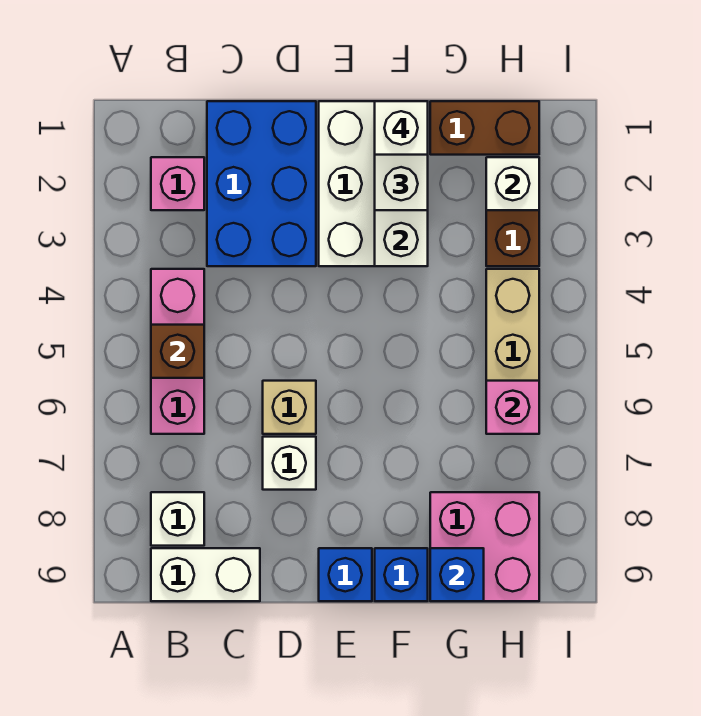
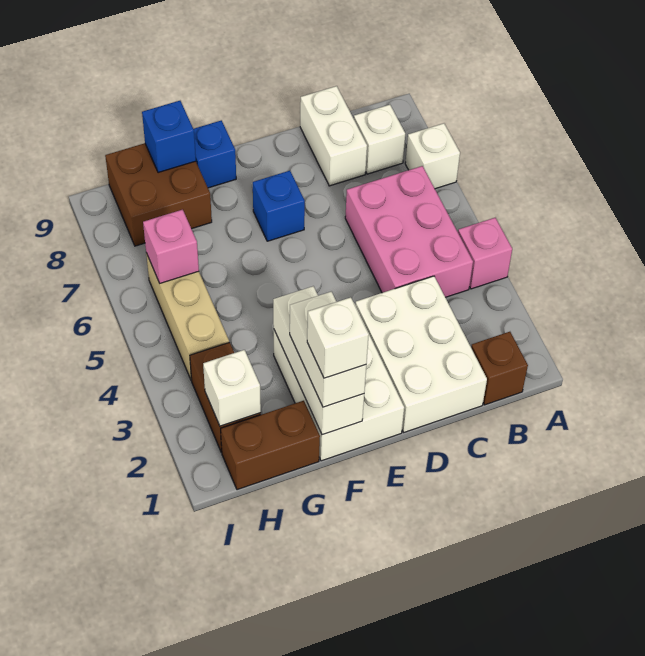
pink brick B2 level 1 -> pink brick A4 level 1
pink brick B4:B6 level 1 -> pink brick B4:C6 level 1
brown brick B5 level 2 -> brown brick B1 level 1
white brick B9:C9 level 1 -> white brick C8:C9 level 1
blue brick C1:D3 level 1 -> white brick C1:D3 level 1
tan brick D6 level 1 -> none
white brick D7 level 1 -> white brick A7 level 1
blue brick E9 level 1 -> blue brick E7 level 1
pink brick G8:H9 level 1 -> brown brick G8:H9 level 1

